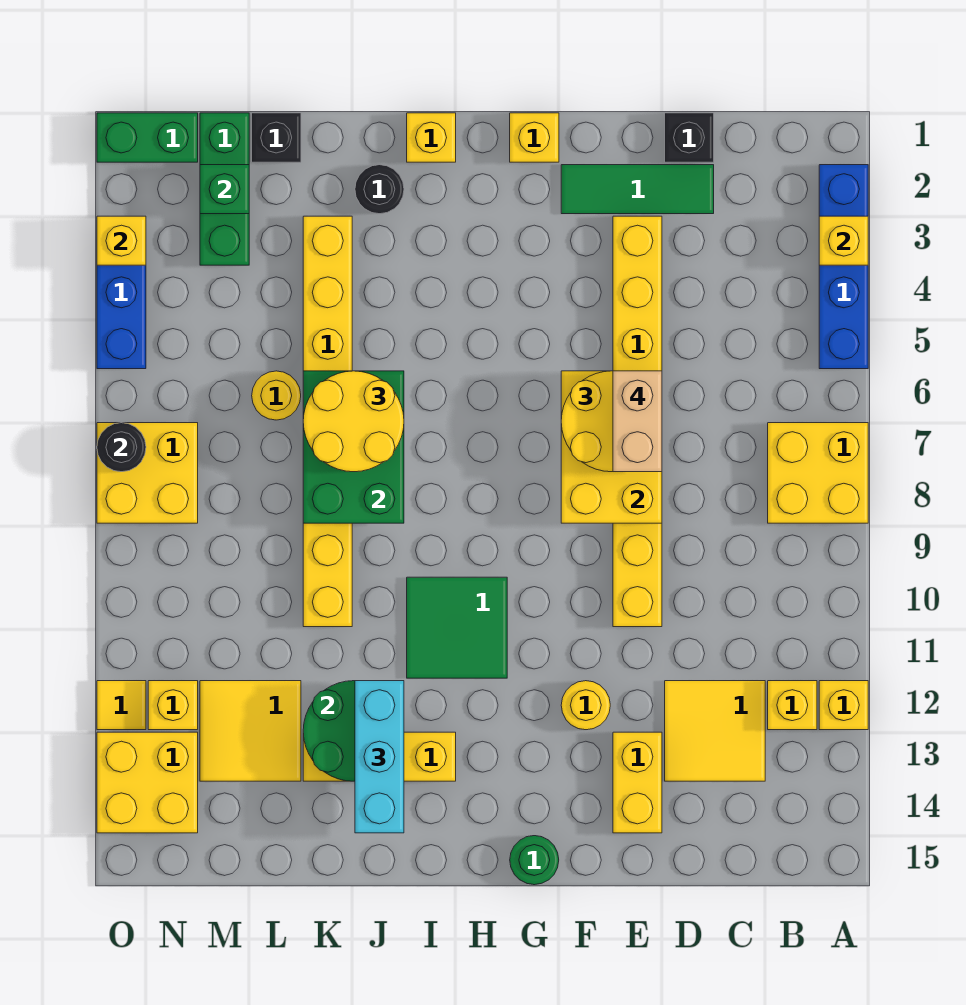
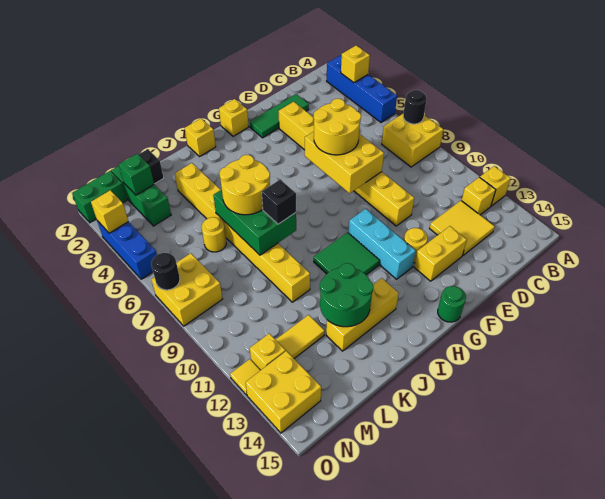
black brick D1 level 1 -> black brick J8 level 3
tan brick E6:E7 level 4 -> none
yellow brick E13:E14 level 1 -> yellow brick E13:F13 level 1
black round brick J2 level 1 -> black round brick A7 level 2
cyan brick J12:J14 level 3 -> cyan brick G10:G12 level 1
yellow tile L12:M13 level 1 -> yellow tile L12:M12 level 1

